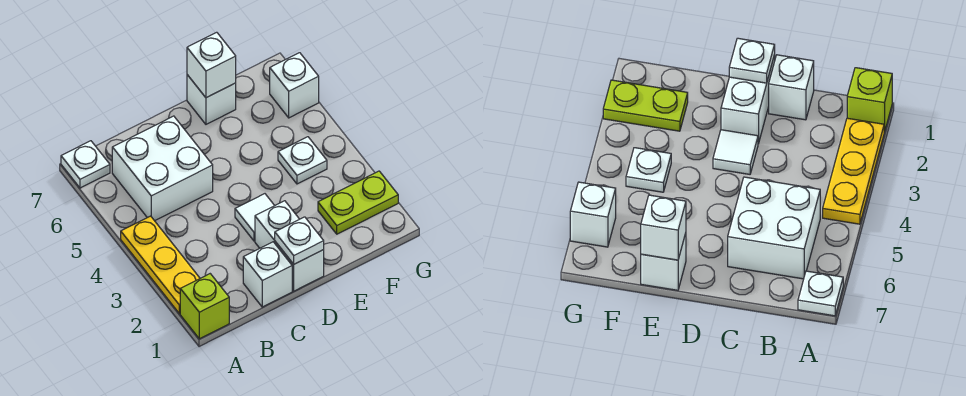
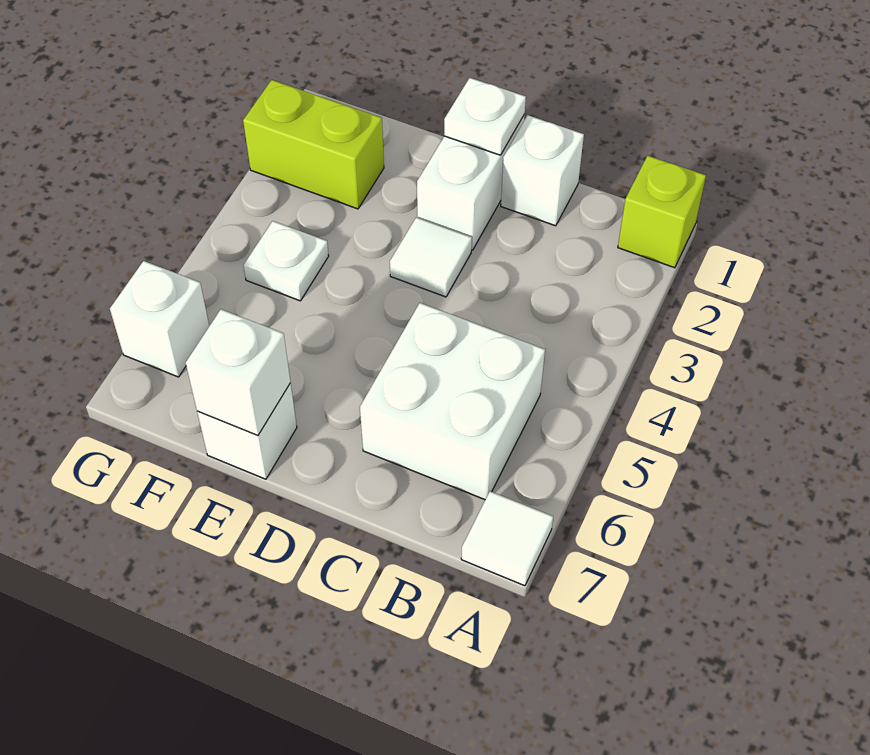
yellow plate A2:A4 level 1 -> none
white plate A7 level 1 -> white tile A7 level 1
lime plate F2:G2 level 1 -> lime brick F2:G2 level 1

